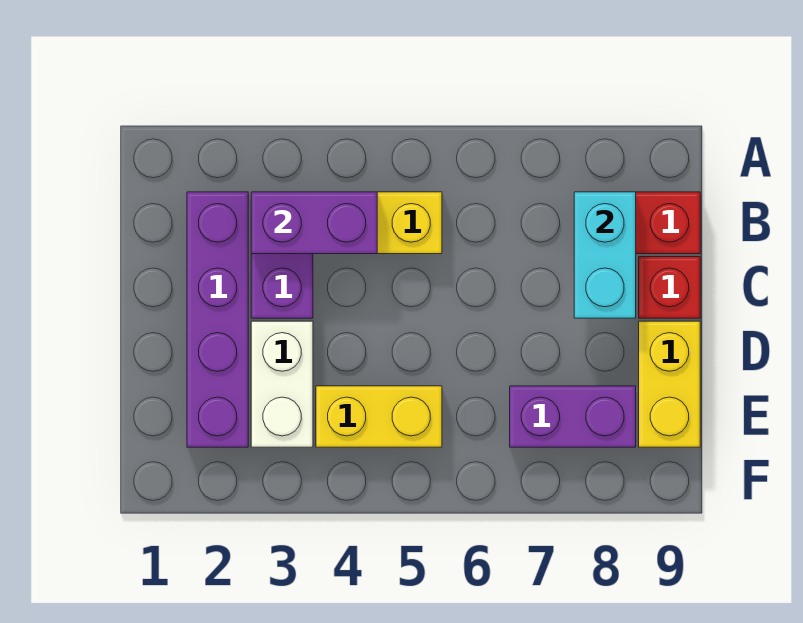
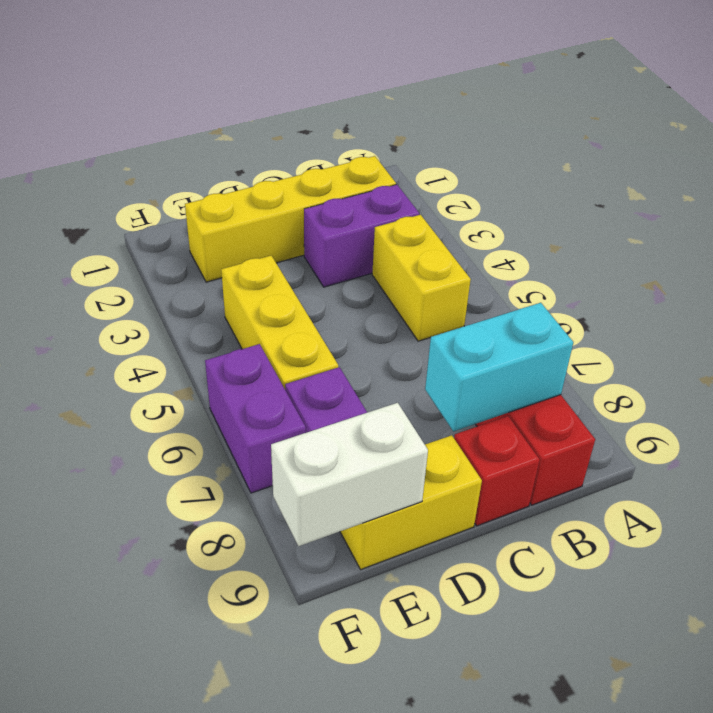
purple brick B2:E2 level 1 -> yellow brick B2:E2 level 1
purple brick B3:B4 level 2 -> purple brick F6:F7 level 1
white brick D3:E3 level 1 -> white brick E9:F9 level 2
yellow brick E4:E5 level 1 -> yellow brick E4:E6 level 1

